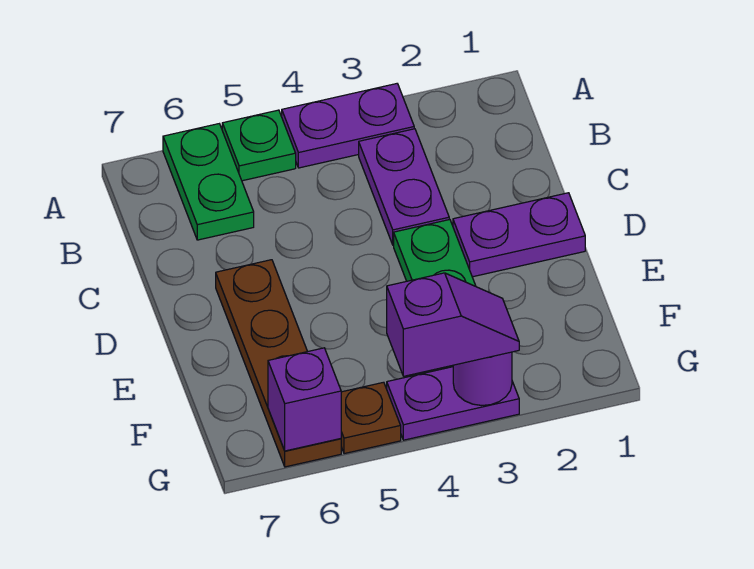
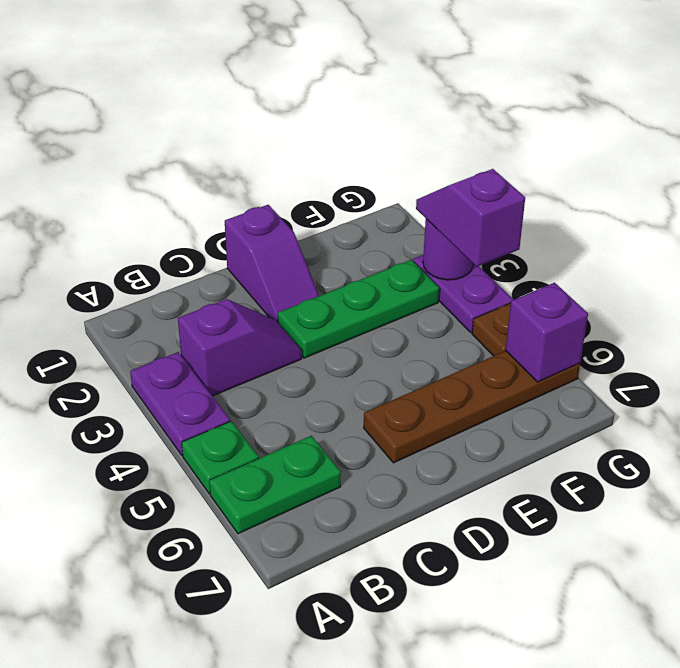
purple plate B3:C3 level 1 -> purple slope B3:C3 level 1 top B
purple plate D1:D2 level 1 -> purple slope D1:D2 level 1 top 1

